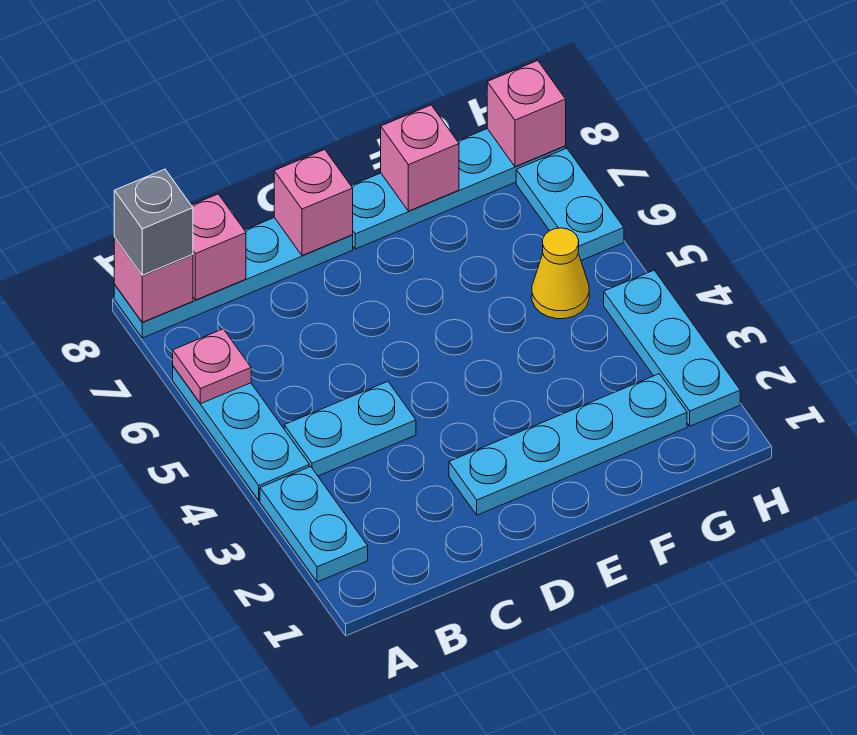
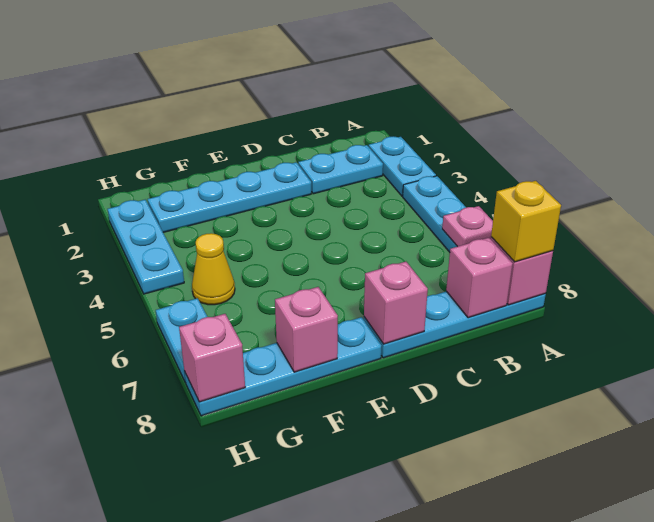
grey brick A8 level 3 -> yellow brick A8 level 3
cyan plate B4:C4 level 1 -> cyan plate B2:C2 level 1

